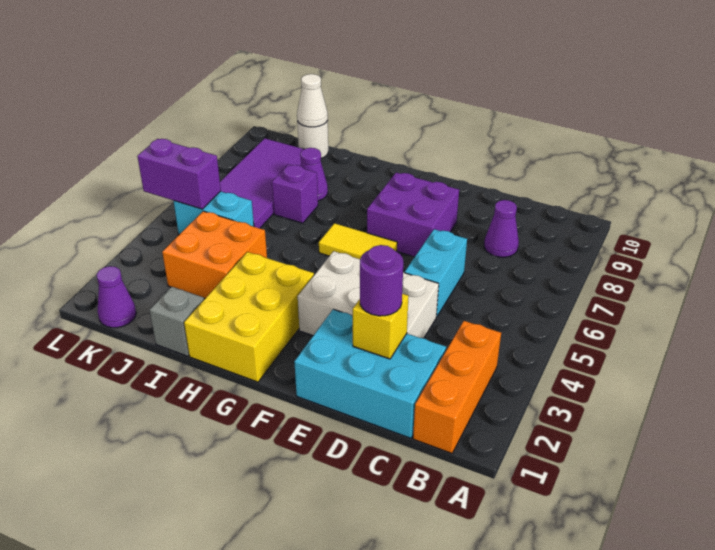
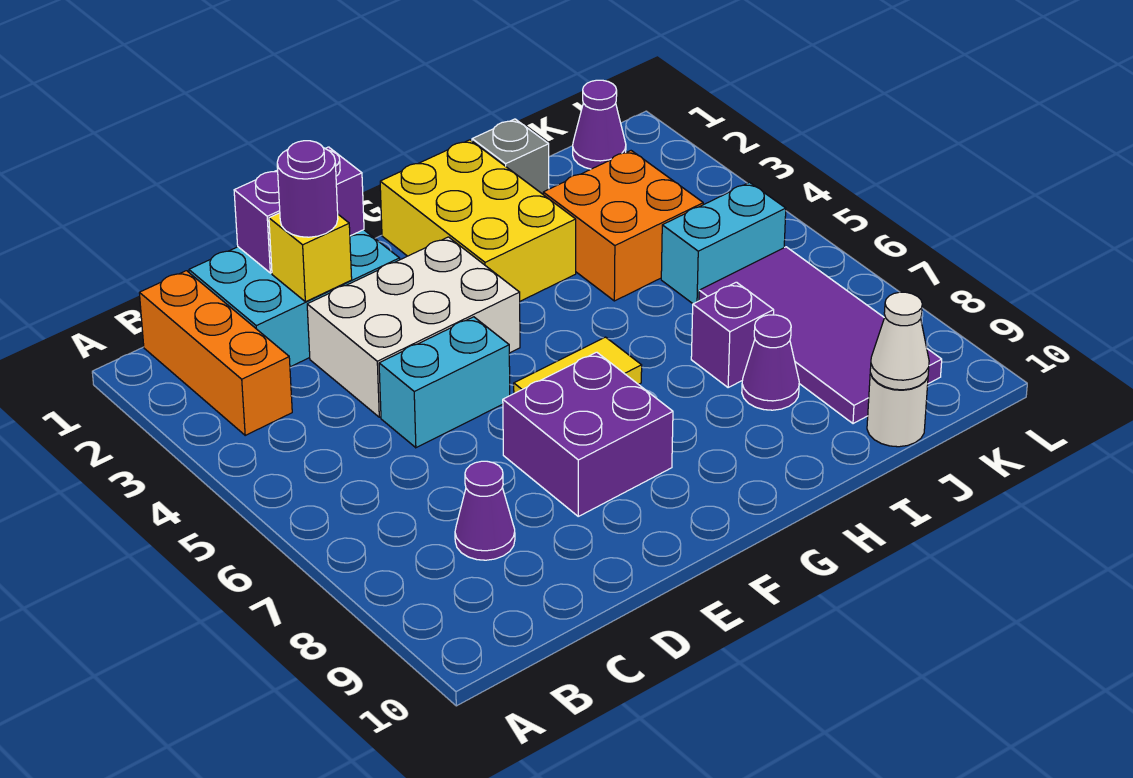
cyan brick D5:D6 level 1 -> cyan brick D5:E5 level 1
purple brick K5:L5 level 2 -> purple brick D1:E1 level 2

